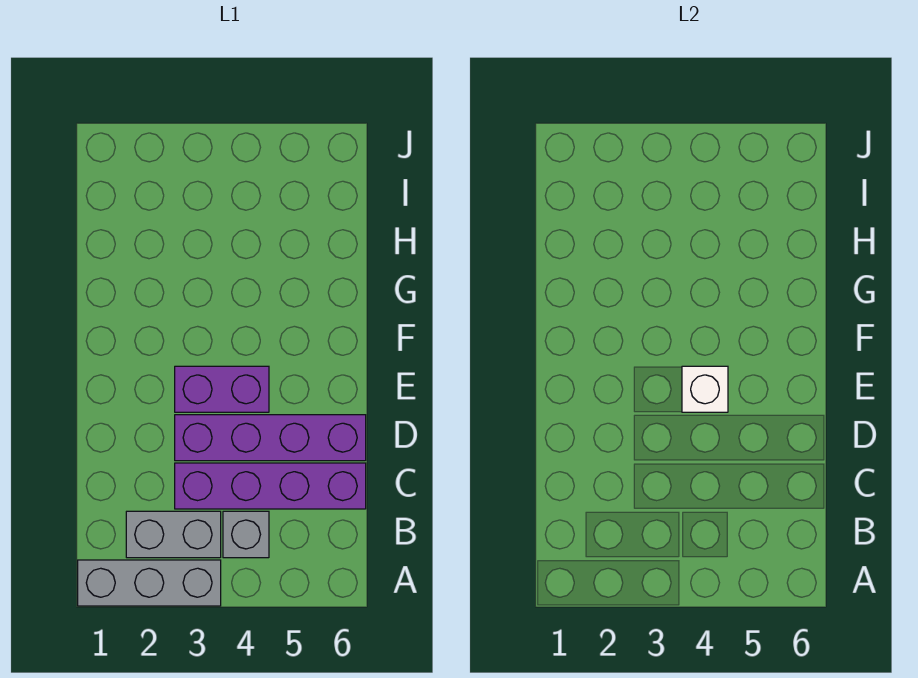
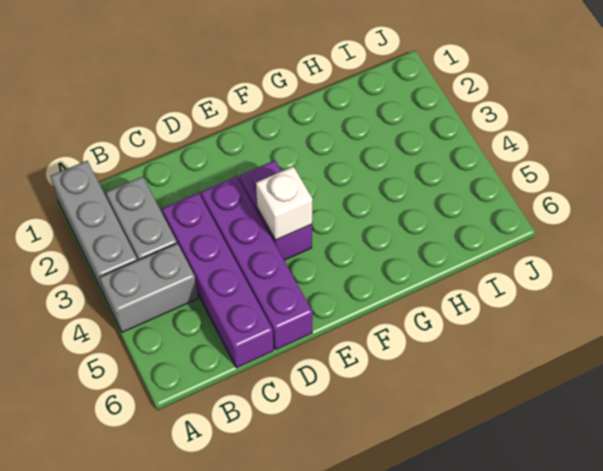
grey brick B4 level 1 -> grey brick A4:B4 level 1

